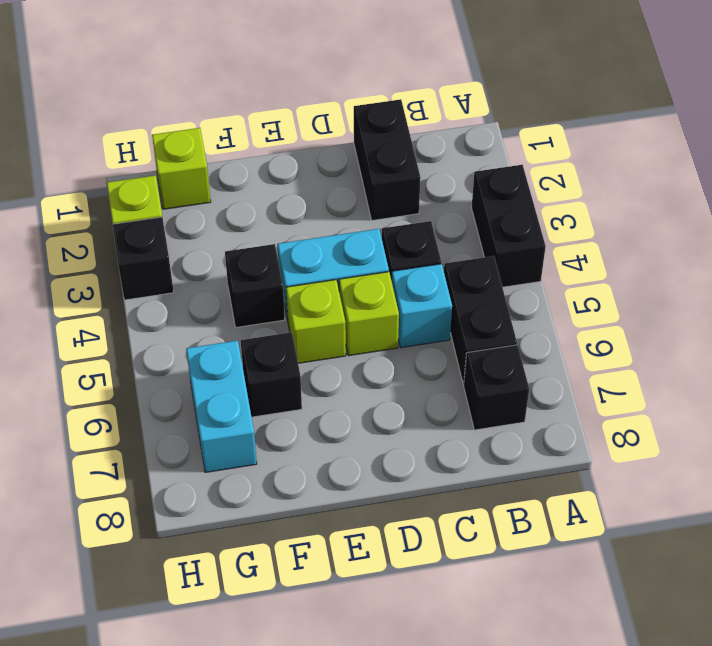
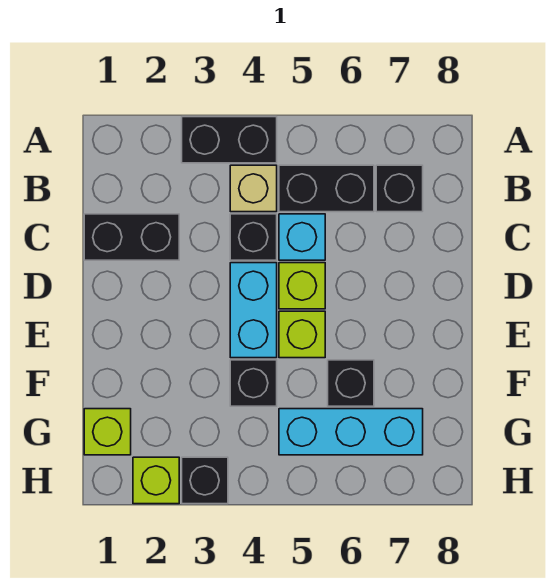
none -> tan brick B4 level 1
cyan brick G6:G7 level 1 -> cyan brick G5:G7 level 1

